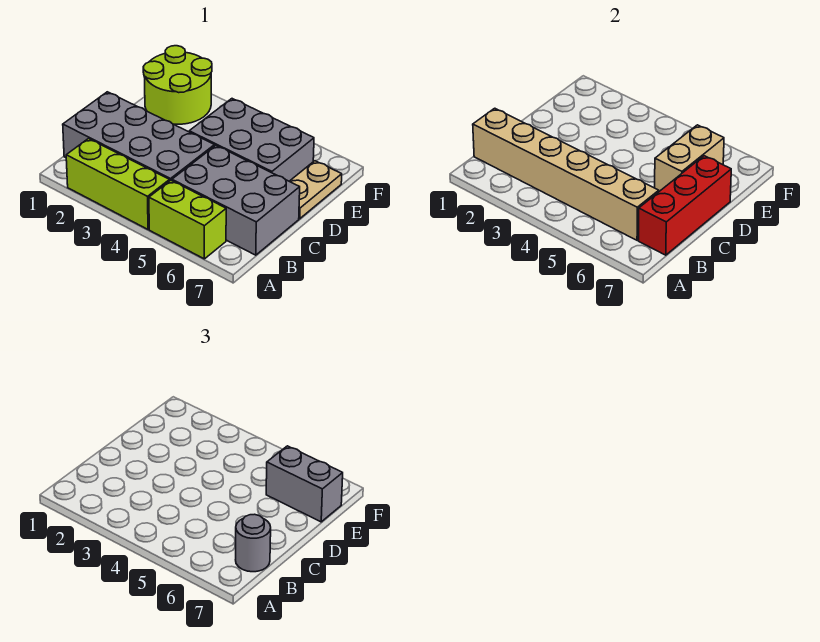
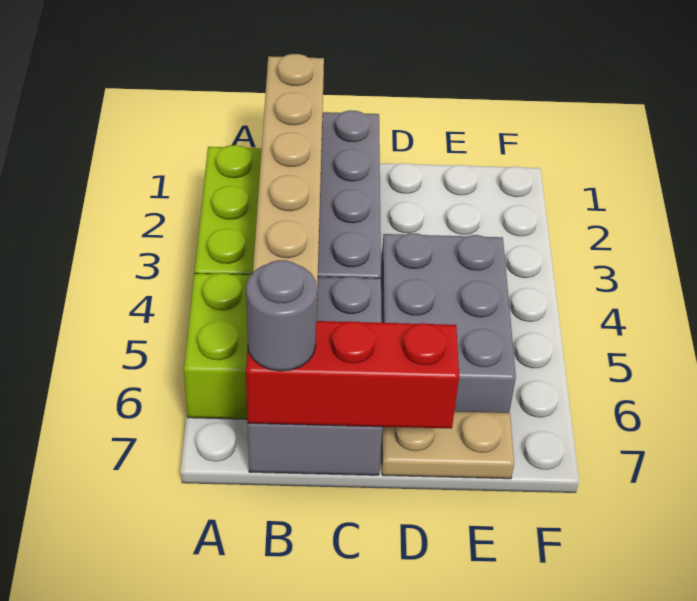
tan brick D6:E6 level 2 -> none
lime round brick E1:F2 level 1 -> none
grey brick E6:E7 level 3 -> none

